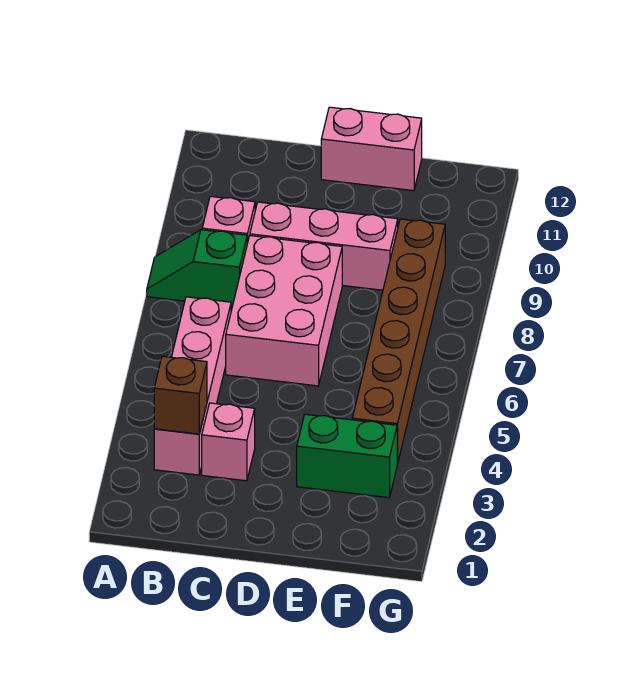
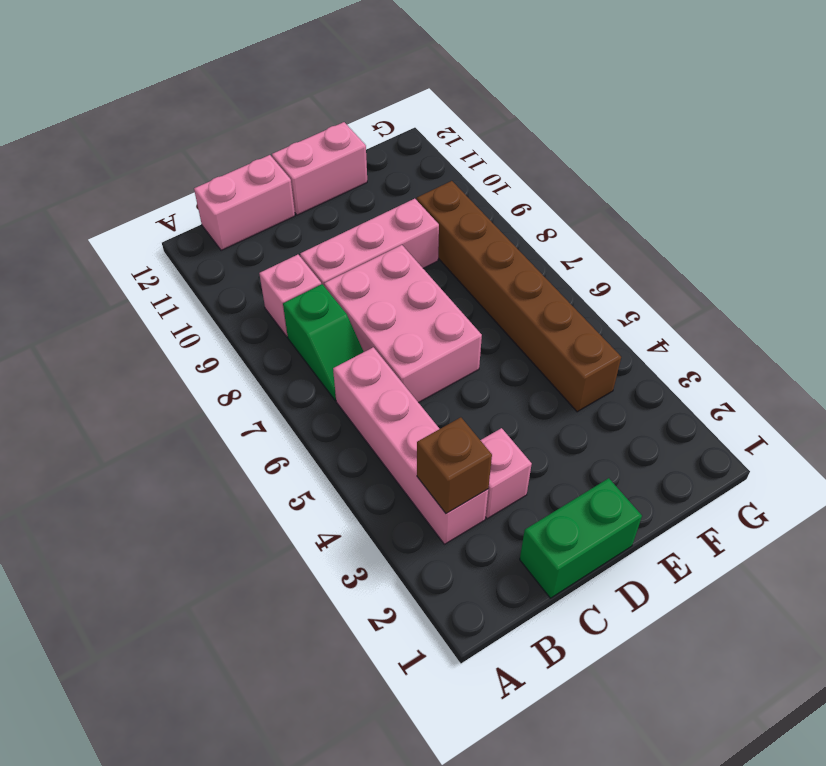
green slope A8:B8 level 1 top B -> green slope B7:B8 level 1 top 8
none -> pink brick B12:C12 level 1
green brick E3:F3 level 1 -> green brick C1:D1 level 1

